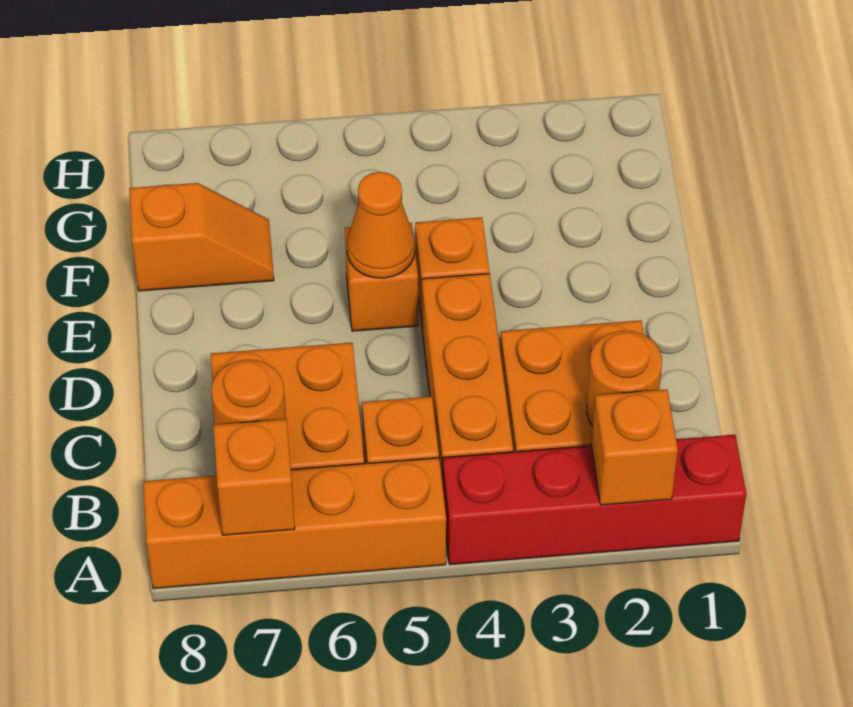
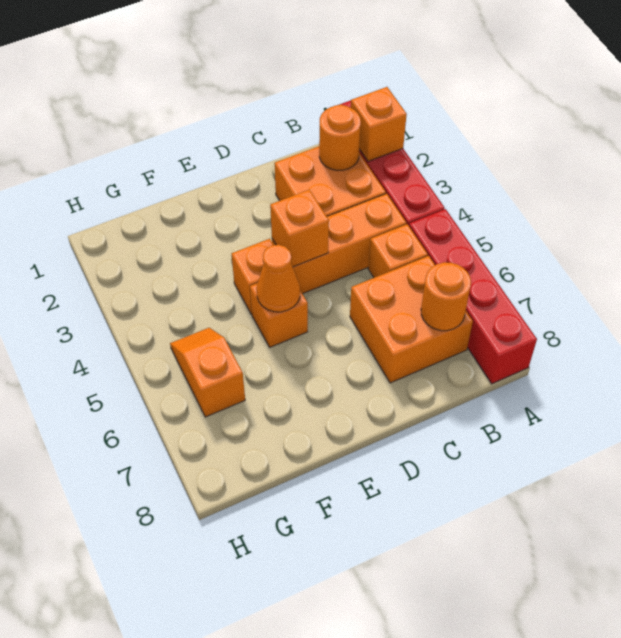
orange brick A5:A8 level 1 -> red brick A5:A8 level 1
orange brick A7 level 2 -> orange brick D4 level 2
orange slope F7:F8 level 1 top 8 -> orange slope G5:G6 level 1 top 6

